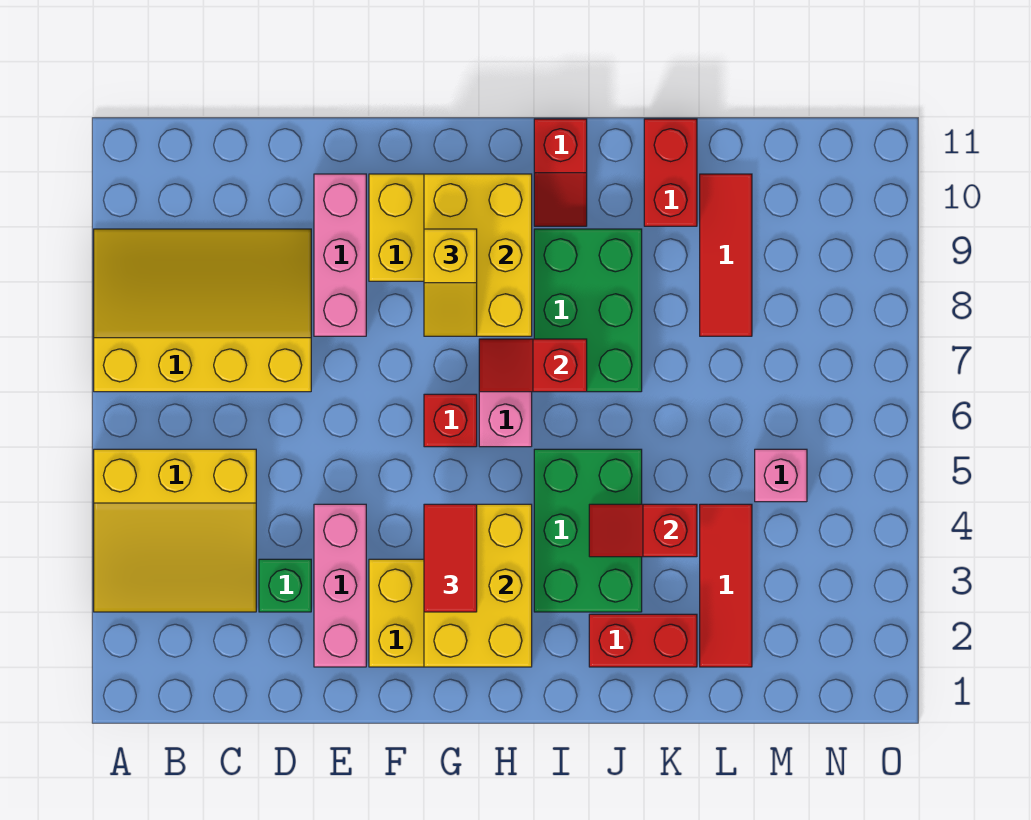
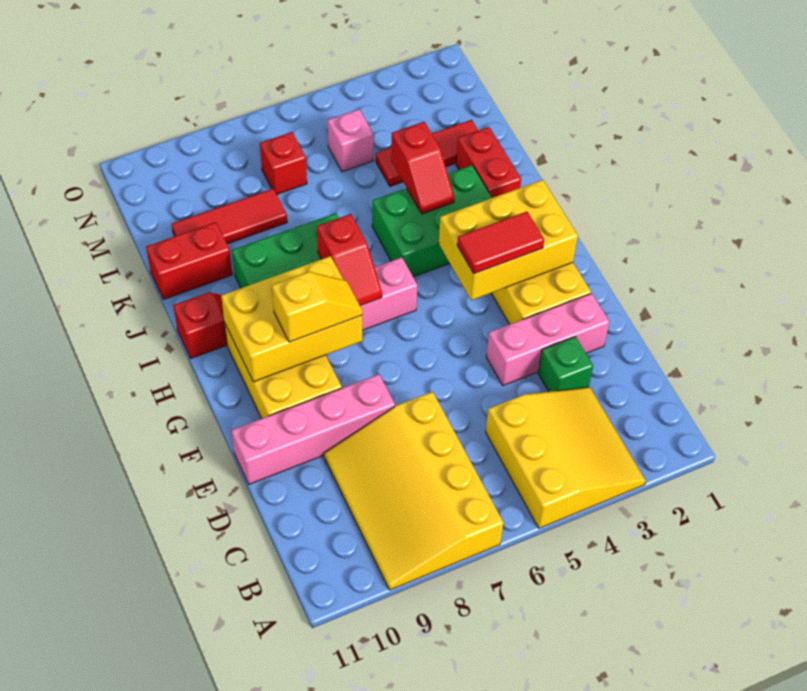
pink brick E8:E10 level 1 -> pink brick E8:E11 level 1
red brick G6 level 1 -> red brick M7 level 1

